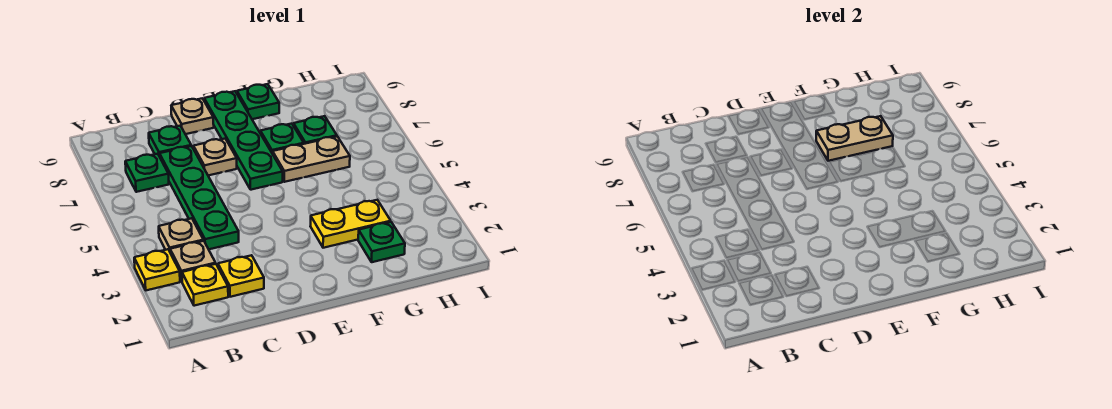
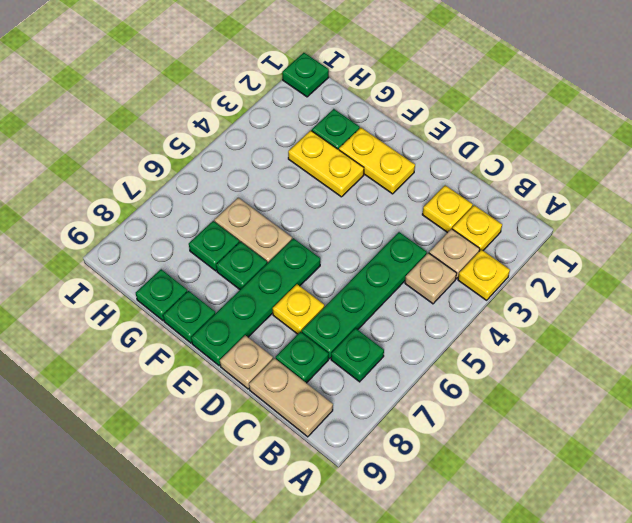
tan plate D7 level 1 -> yellow plate D7 level 1
none -> yellow plate E2:F2 level 1
tan plate F7:G7 level 2 -> tan plate B9:C9 level 1
none -> green plate G9 level 1
none -> green plate I1 level 1

